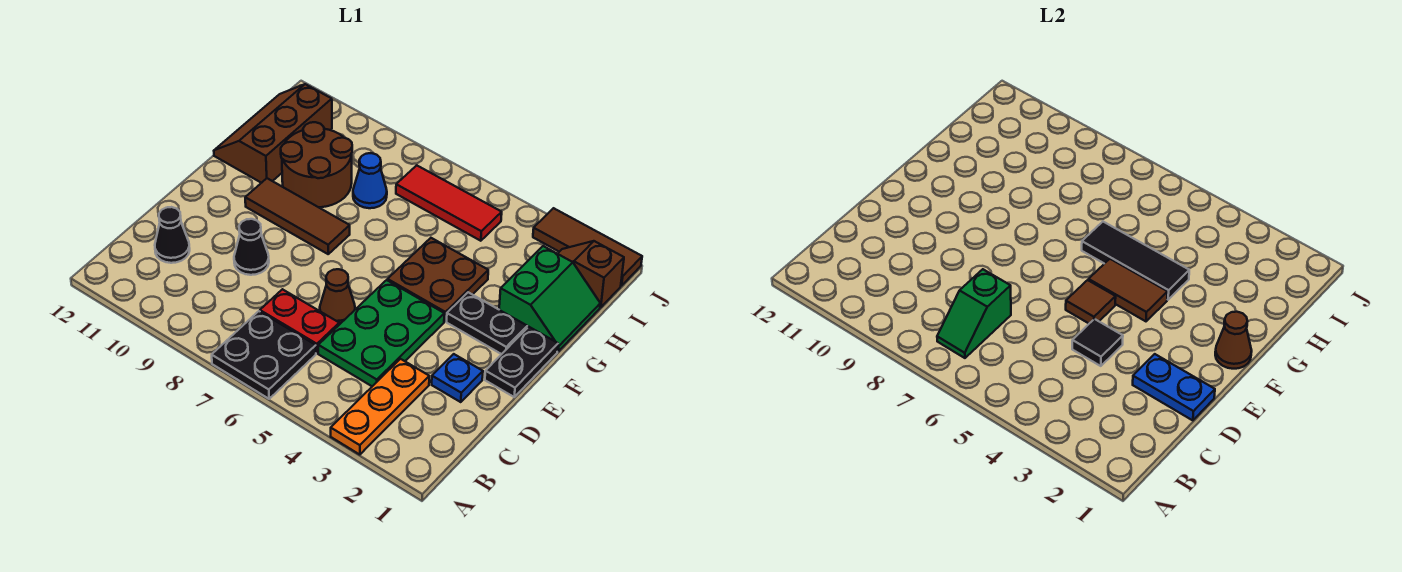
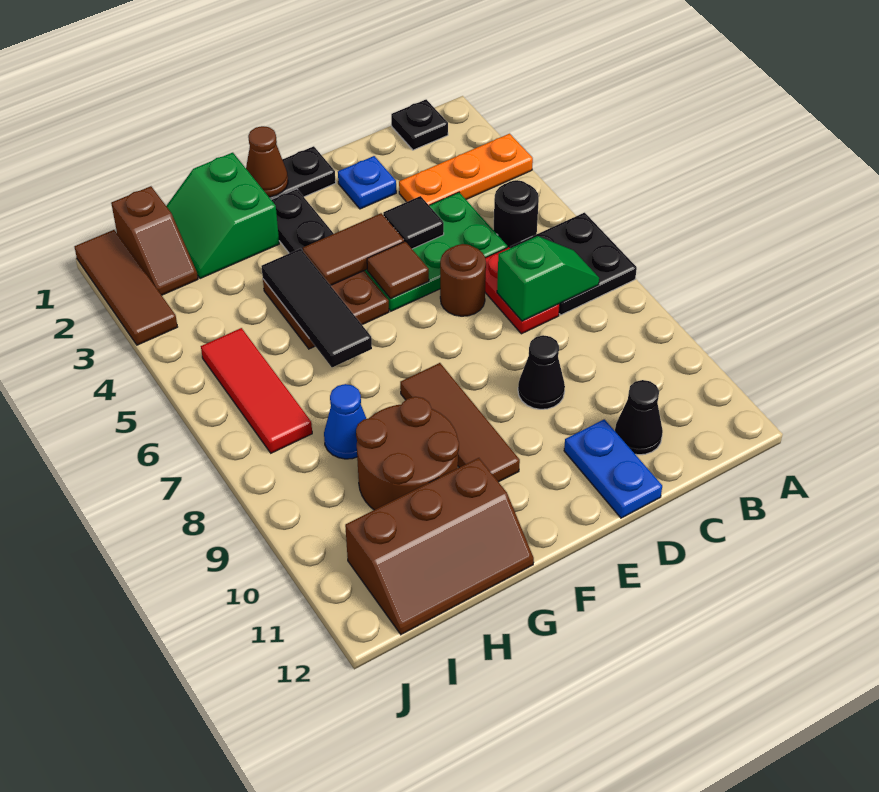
none -> black plate B1 level 1
none -> black round brick B5 level 1
blue plate D1:D2 level 2 -> blue plate D11:D12 level 1
brown cone D6 level 1 -> brown round brick D6 level 1
brown tile F4:F5 level 2 -> brown tile E4:F4 level 2
green slope G1:H2 level 1 top 2 -> green slope G1:H2 level 1 top G

